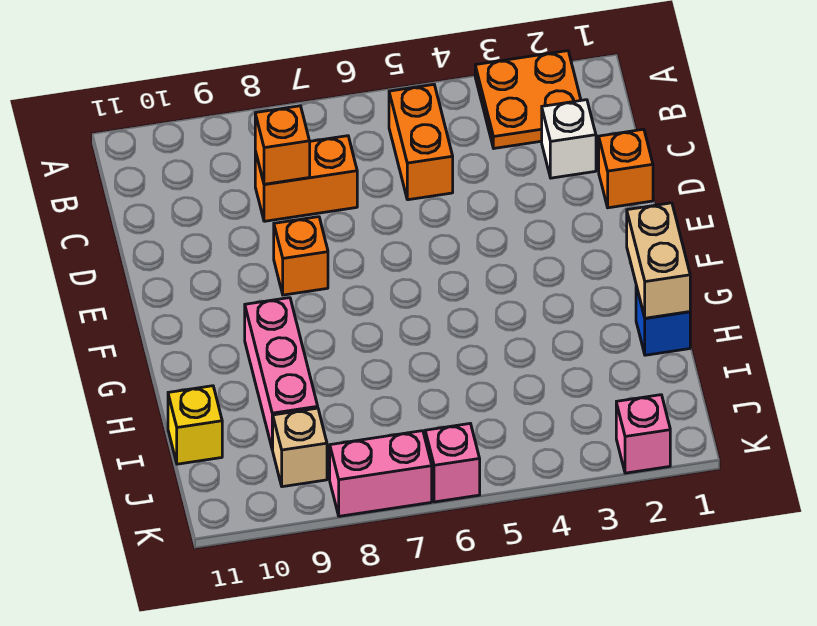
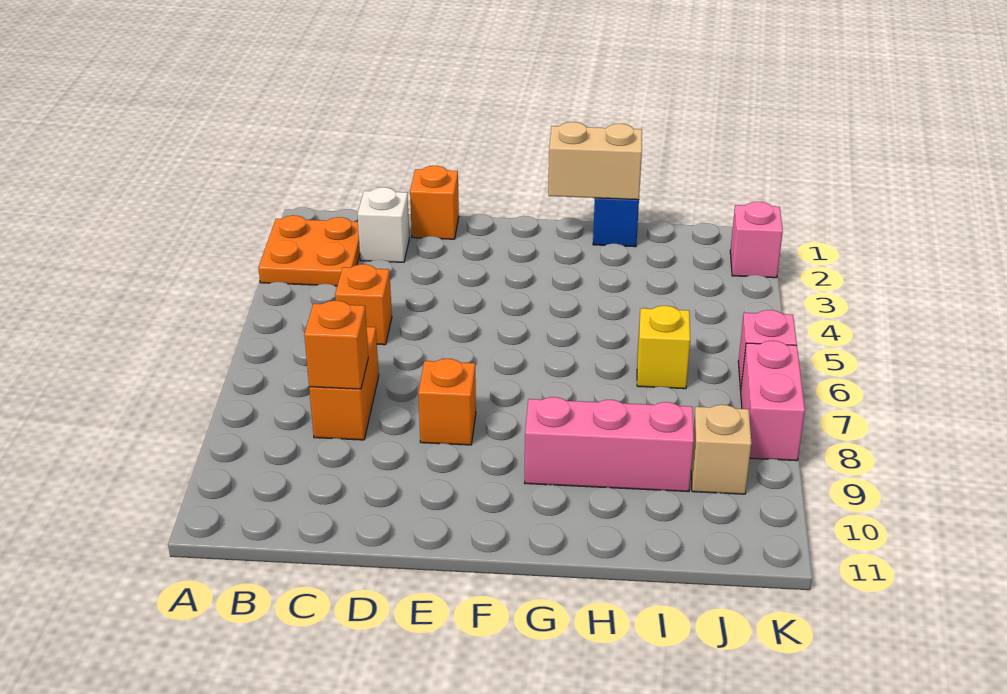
orange brick B5:C5 level 1 -> orange brick C5 level 1
yellow brick I11 level 1 -> yellow brick I6 level 1

